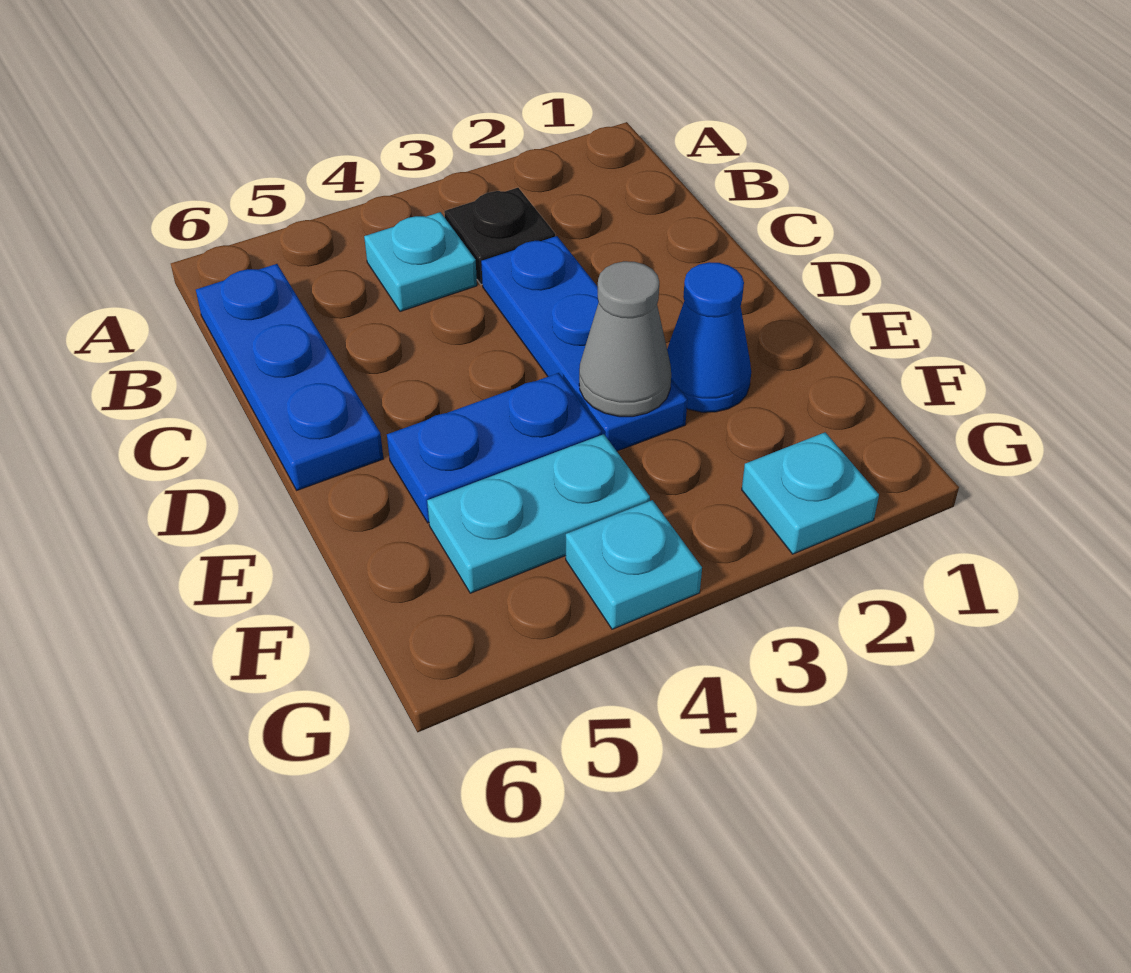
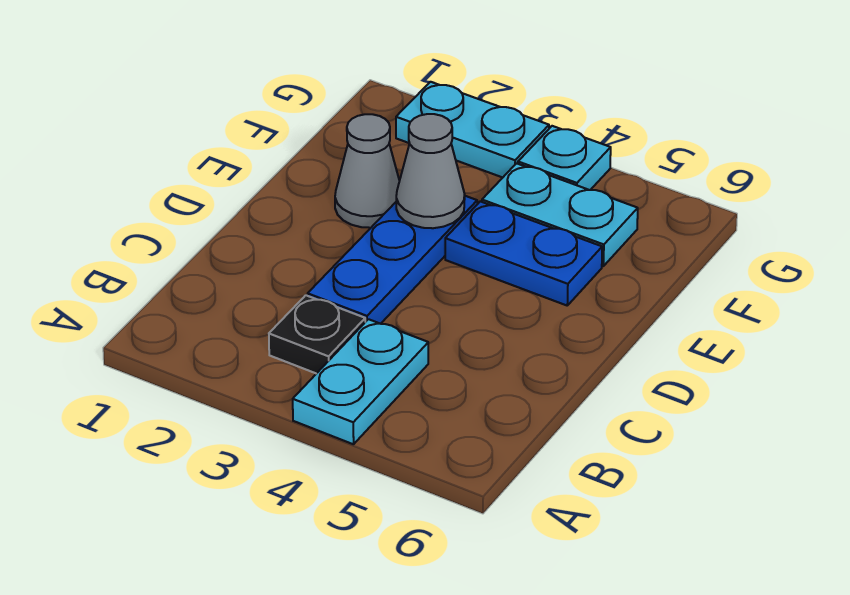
cyan plate B4 level 1 -> cyan plate A4:B4 level 1
blue plate B6:D6 level 1 -> none
blue cone E2 level 1 -> grey cone E2 level 1
cyan plate G2 level 1 -> cyan plate G2:G3 level 1

